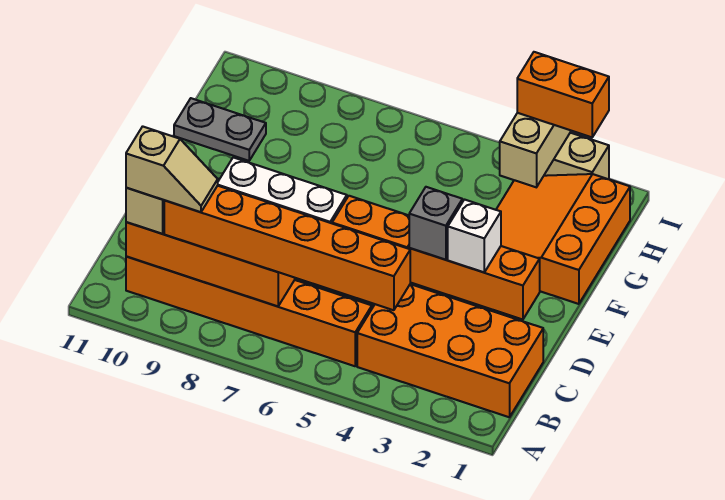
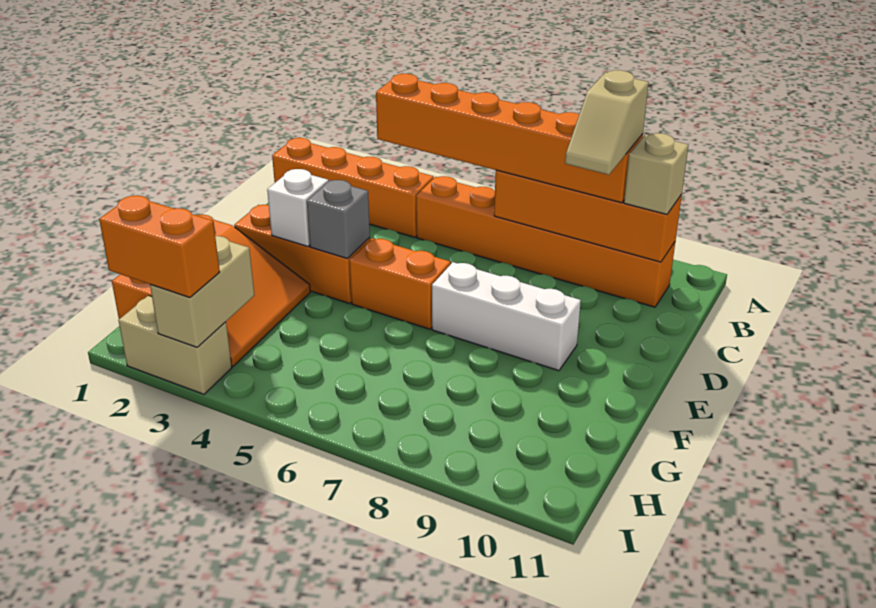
orange brick B1:C4 level 1 -> orange brick B1:B4 level 1
tan slope B9:B10 level 4 top 10 -> tan slope B9:C9 level 4 top B
grey plate G10:G11 level 1 -> none

